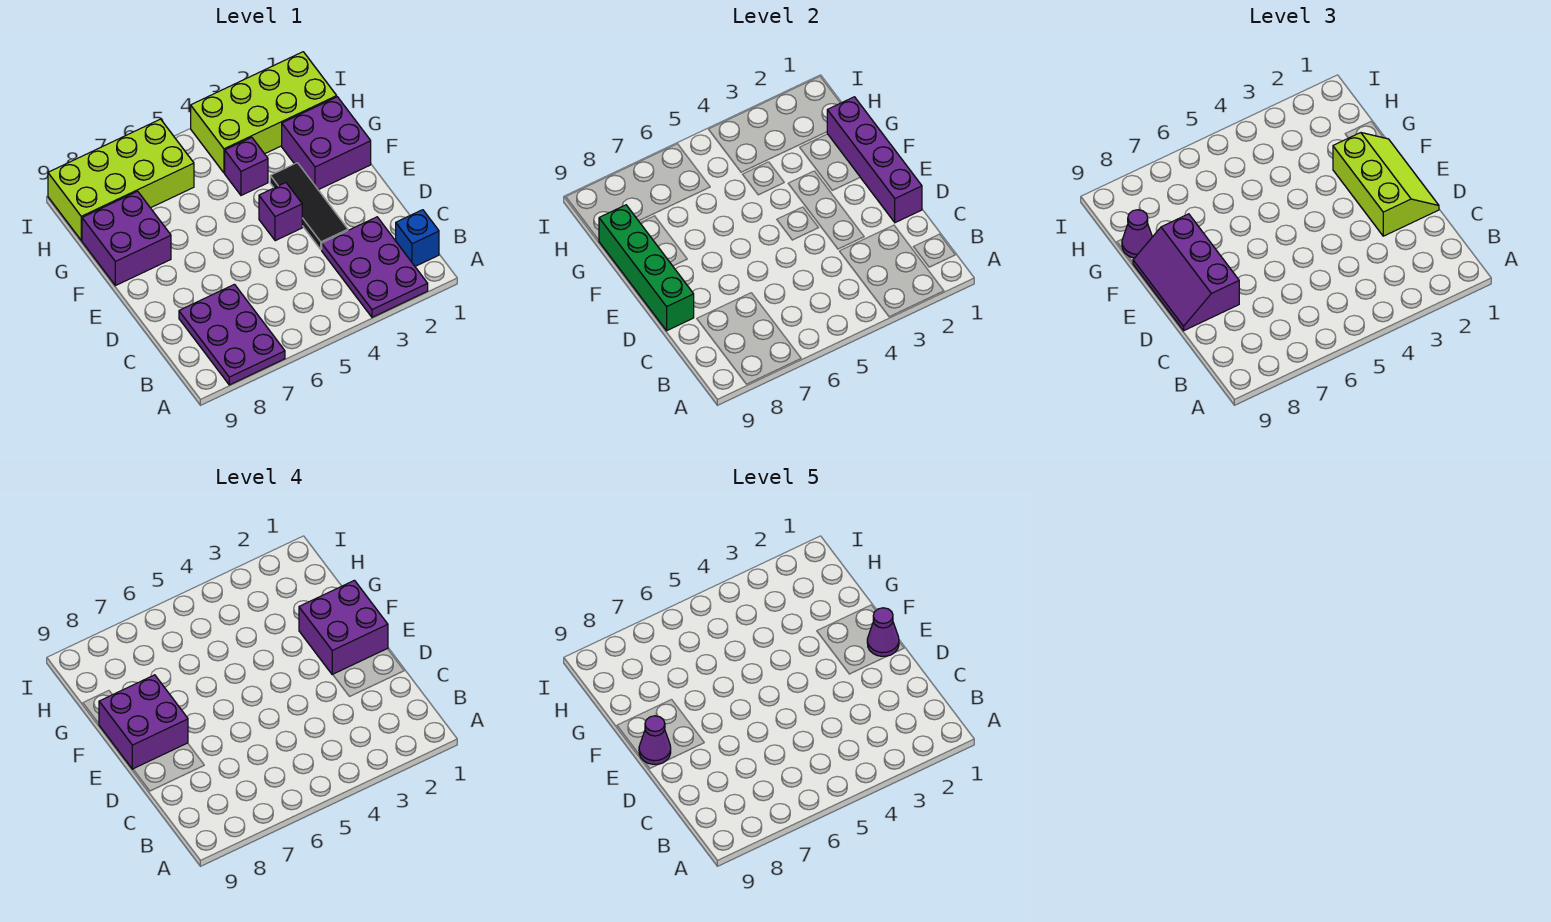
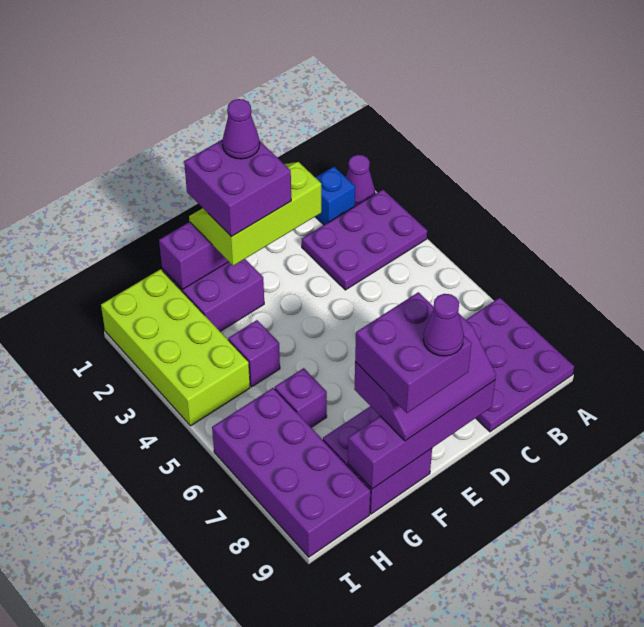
purple plate A7:C8 level 1 -> purple plate A7:C9 level 1
black tile D3:F3 level 1 -> none
green brick D9:G9 level 2 -> purple brick D9:G9 level 2
purple brick E4 level 1 -> purple brick G6 level 1
purple cone G9 level 3 -> purple cone A1 level 1
lime brick H6:I9 level 1 -> purple brick H6:I9 level 1

